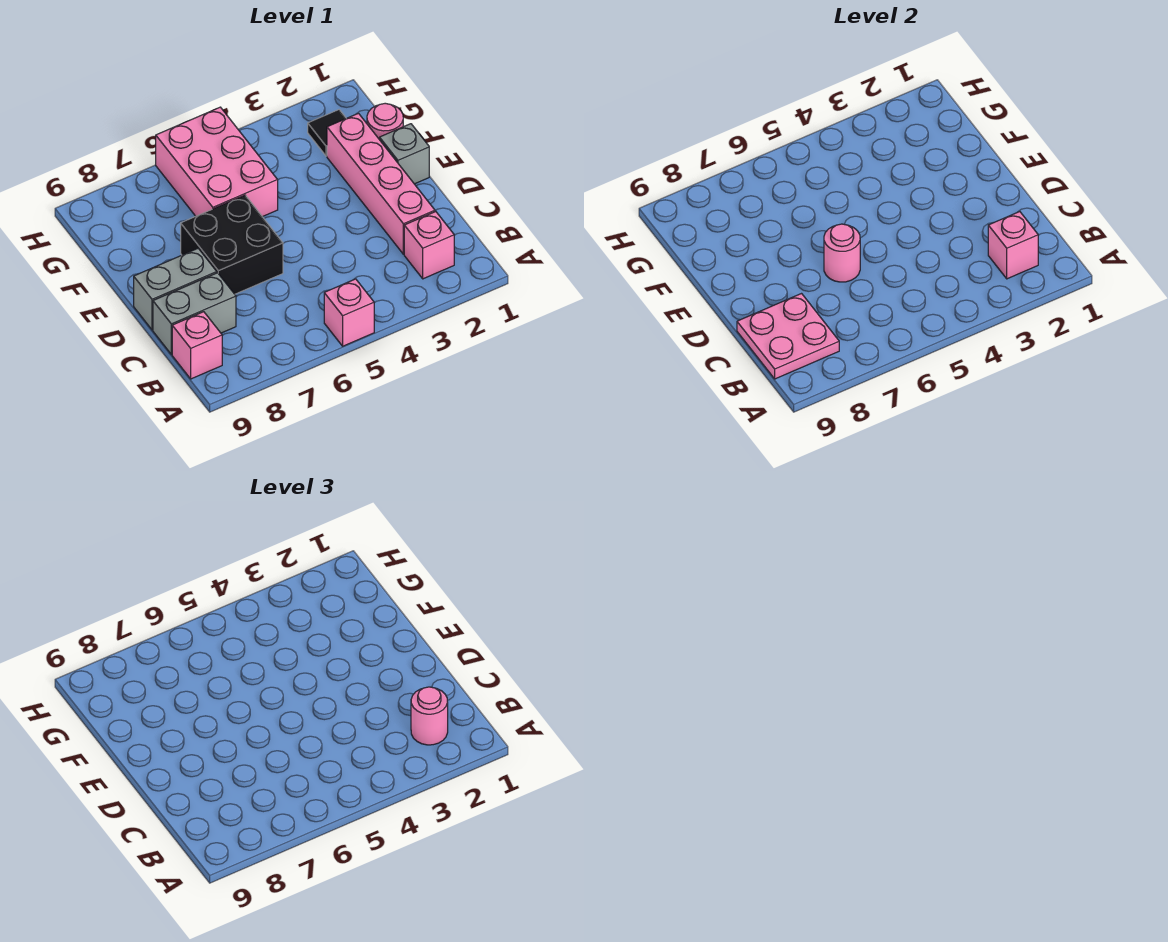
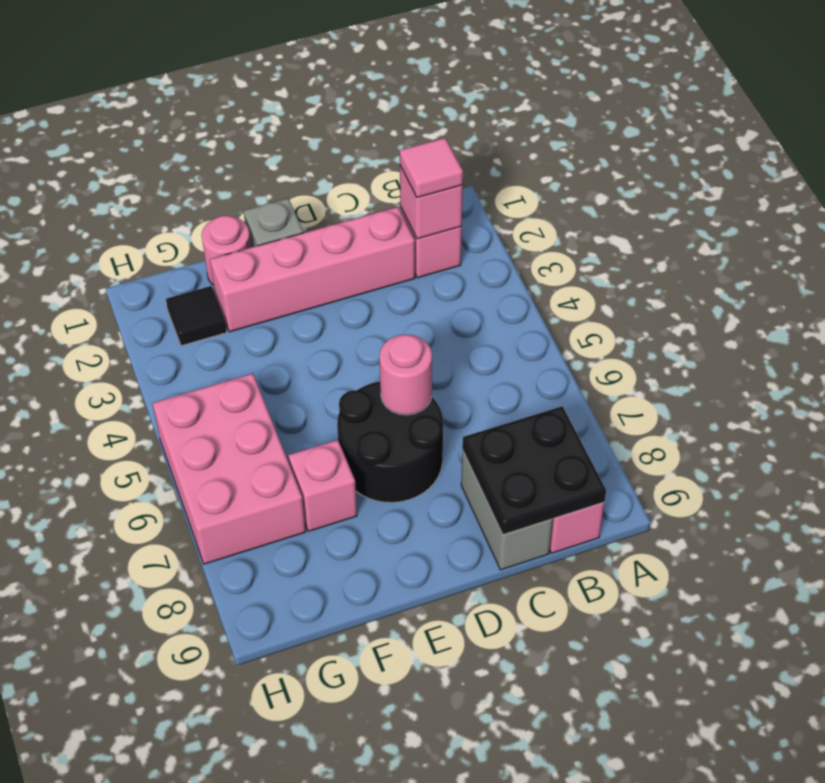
pink brick A5 level 1 -> pink brick F7 level 1
pink round brick B2 level 3 -> pink tile B2 level 3
pink plate B8:C9 level 2 -> black plate B8:C9 level 2
black brick D6:E7 level 1 -> black round brick D6:E7 level 1
grey brick D8:D9 level 1 -> none
pink brick F5:H6 level 1 -> pink brick G5:H7 level 1

